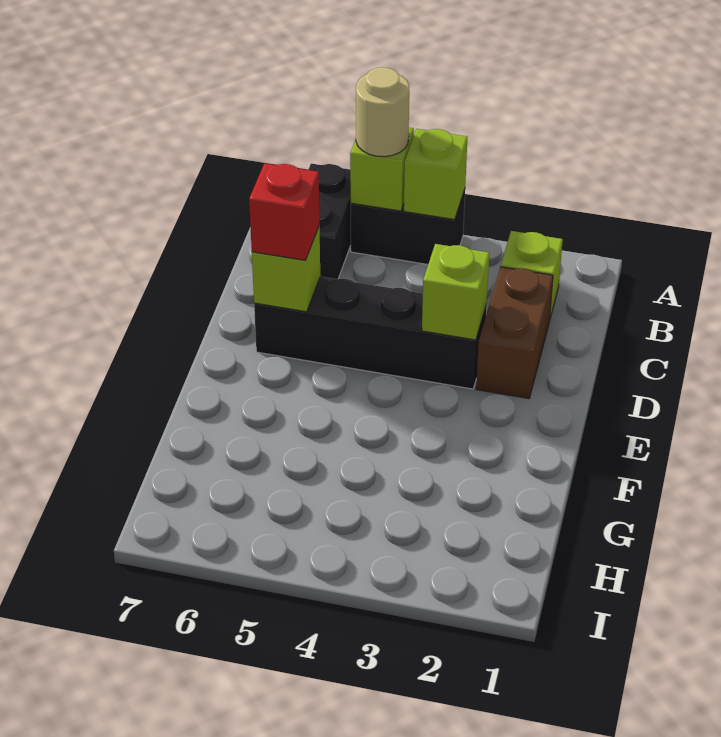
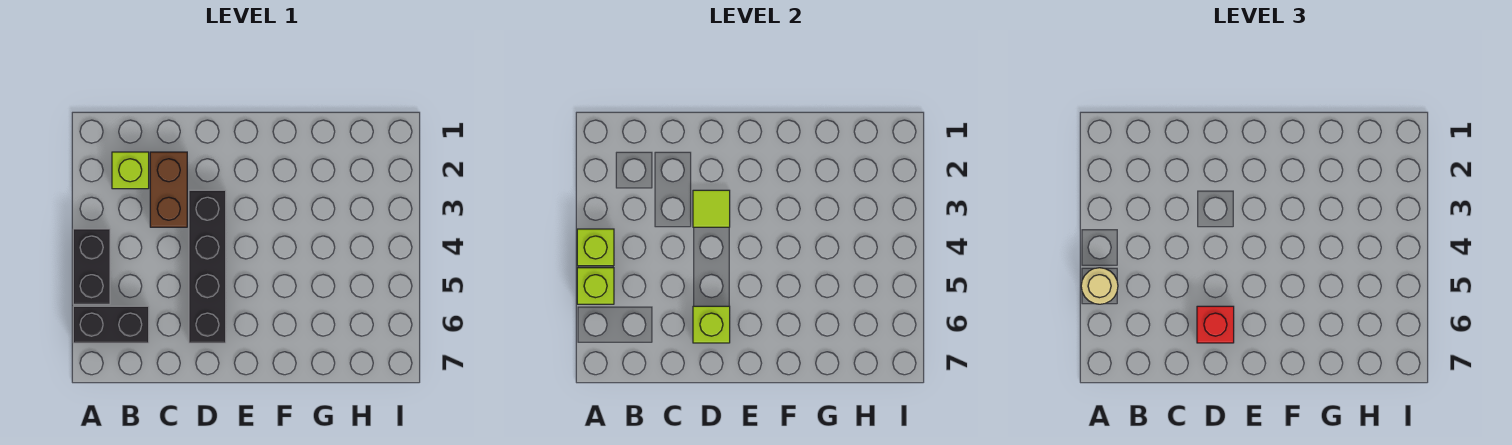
brown brick C2:D2 level 1 -> brown brick C2:C3 level 1
lime brick D3 level 2 -> lime tile D3 level 2

